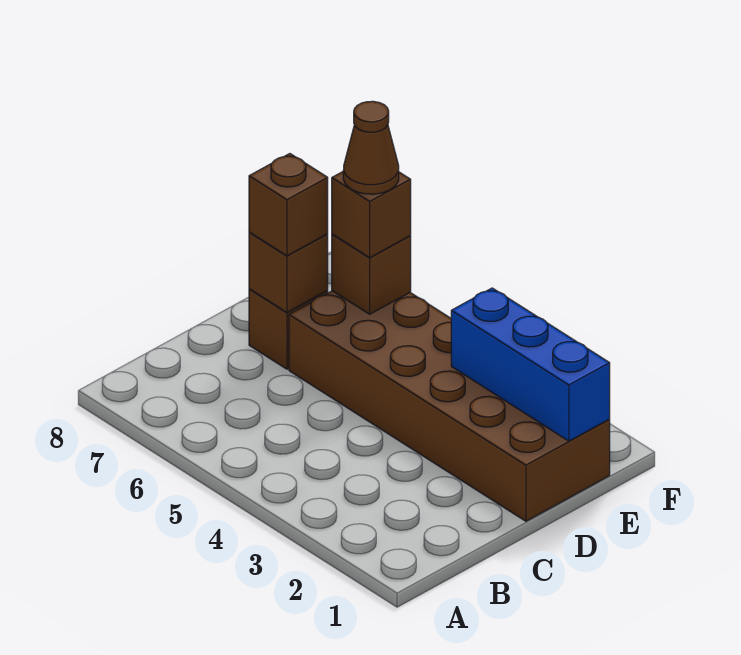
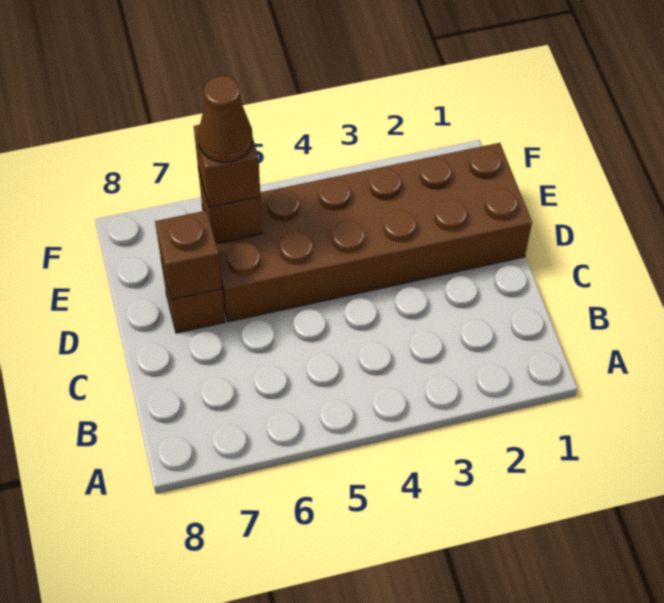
brown brick D7 level 3 -> none
blue brick E1:E3 level 2 -> none

